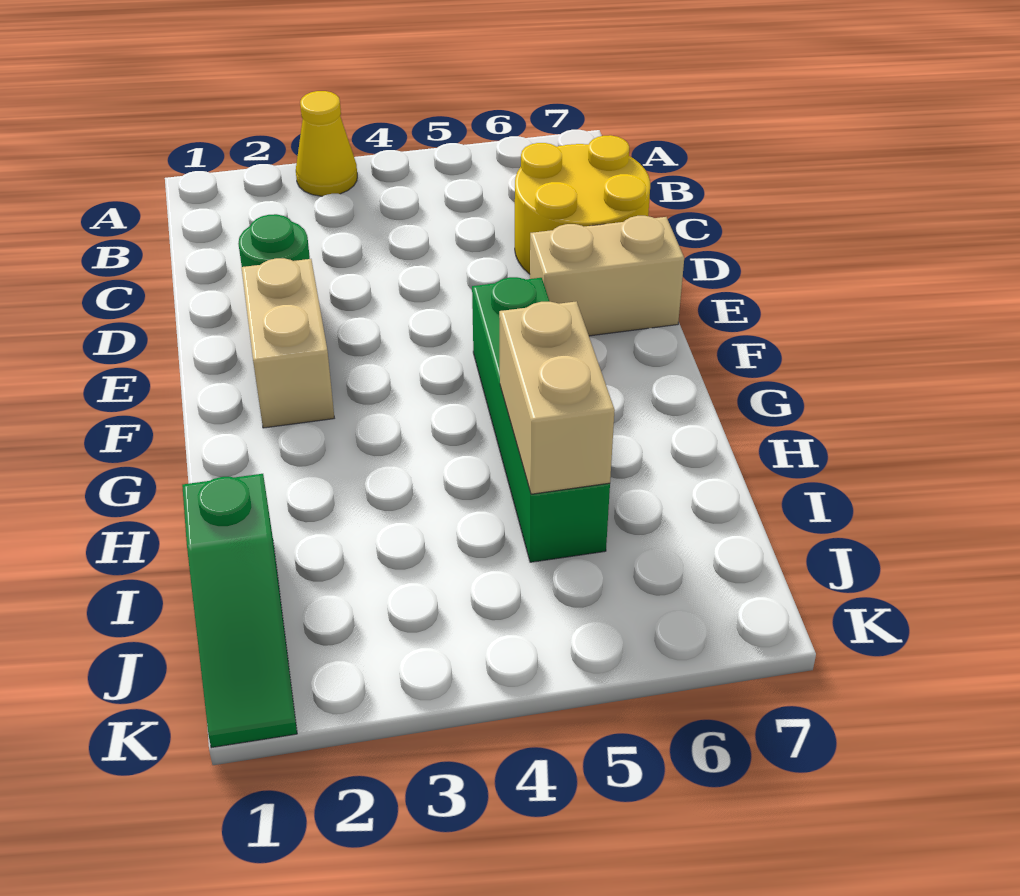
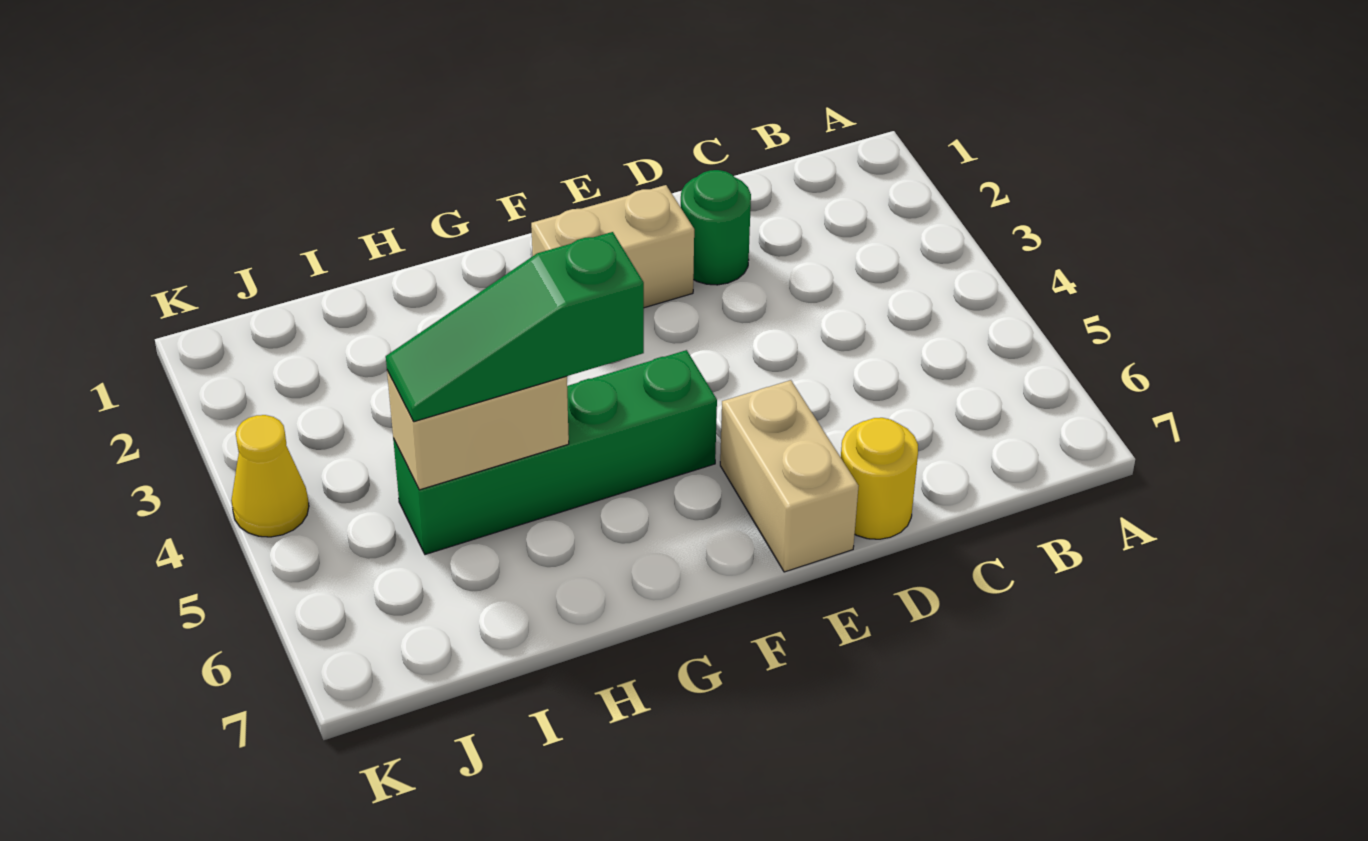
yellow cone A3 level 1 -> yellow cone K4 level 1
yellow round brick C6:D7 level 1 -> yellow round brick D7 level 1
green slope I1:K1 level 1 top I -> green slope G5:I5 level 3 top G

